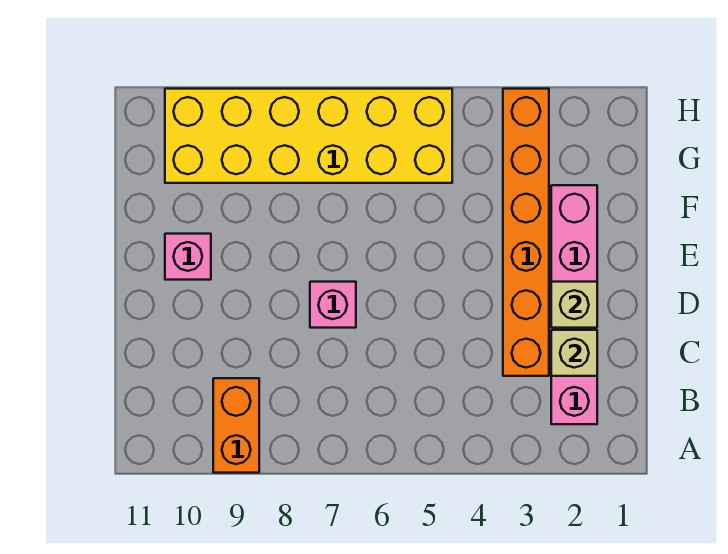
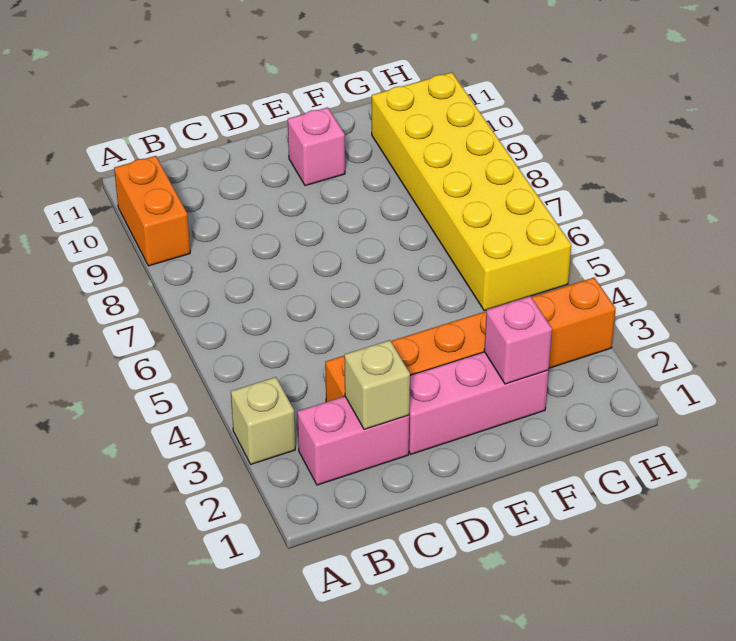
orange brick A9:B9 level 1 -> orange brick A9:A10 level 1
tan brick D2 level 2 -> tan brick A3 level 1
pink brick D7 level 1 -> pink brick F2 level 2

